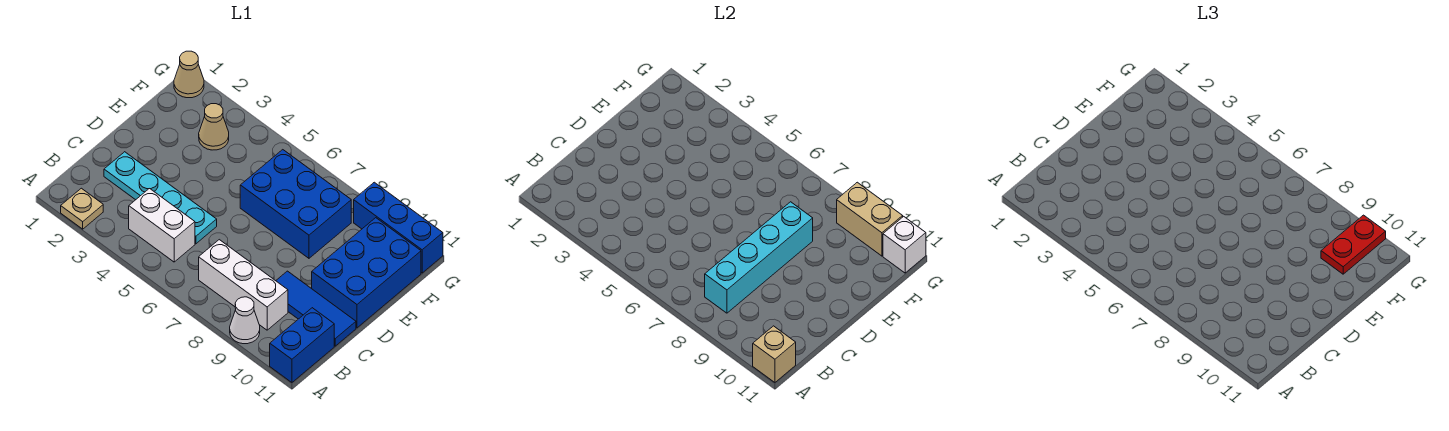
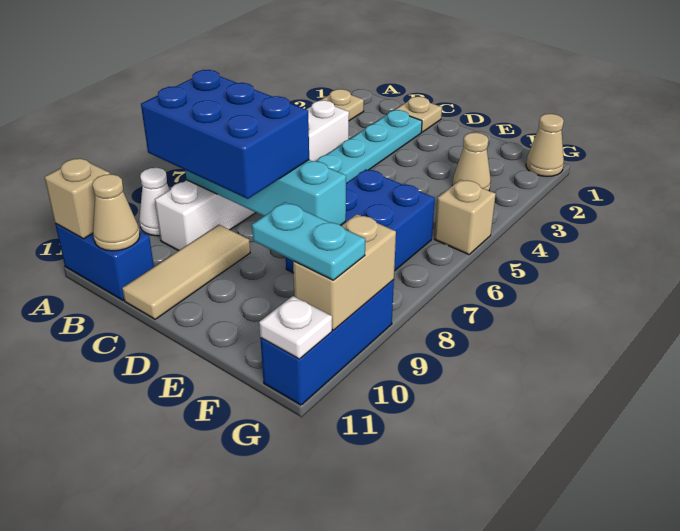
none -> tan cone B11 level 2
none -> tan plate C1 level 1
blue tile C9:C11 level 1 -> tan tile C9:C11 level 1
blue brick D10:F11 level 1 -> blue brick B8:D9 level 3
red plate F10:G10 level 3 -> cyan plate F10:G10 level 3
none -> tan brick G5 level 1
white brick G11 level 2 -> white plate G11 level 2

